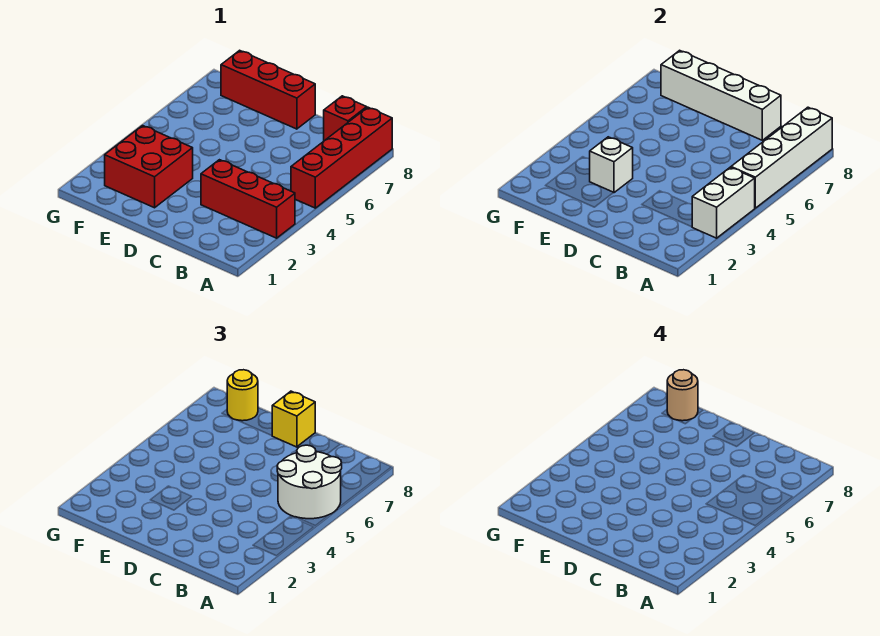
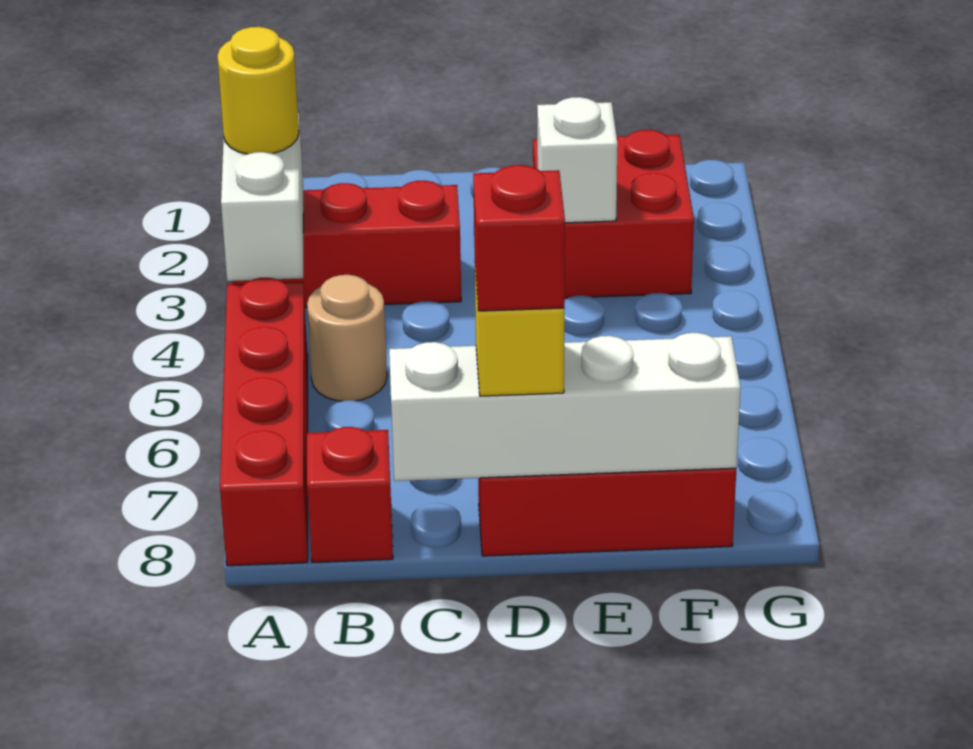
white brick A5:A8 level 2 -> none
white round brick A5:B6 level 3 -> none
none -> red brick D8 level 4
yellow round brick F8 level 3 -> yellow round brick A3 level 3
tan round brick F8 level 4 -> tan round brick B5 level 1

